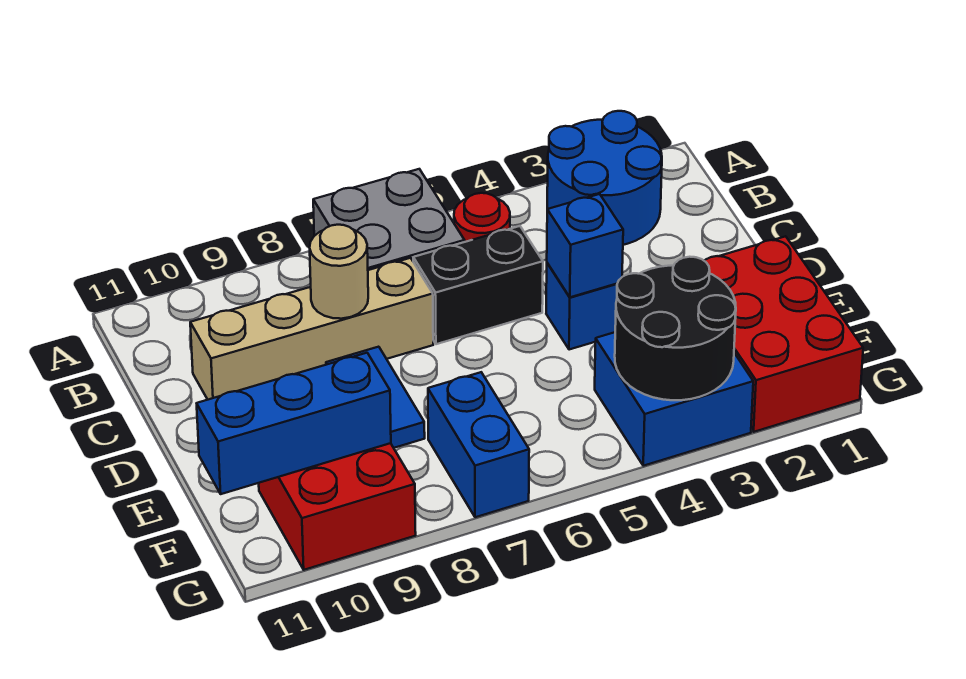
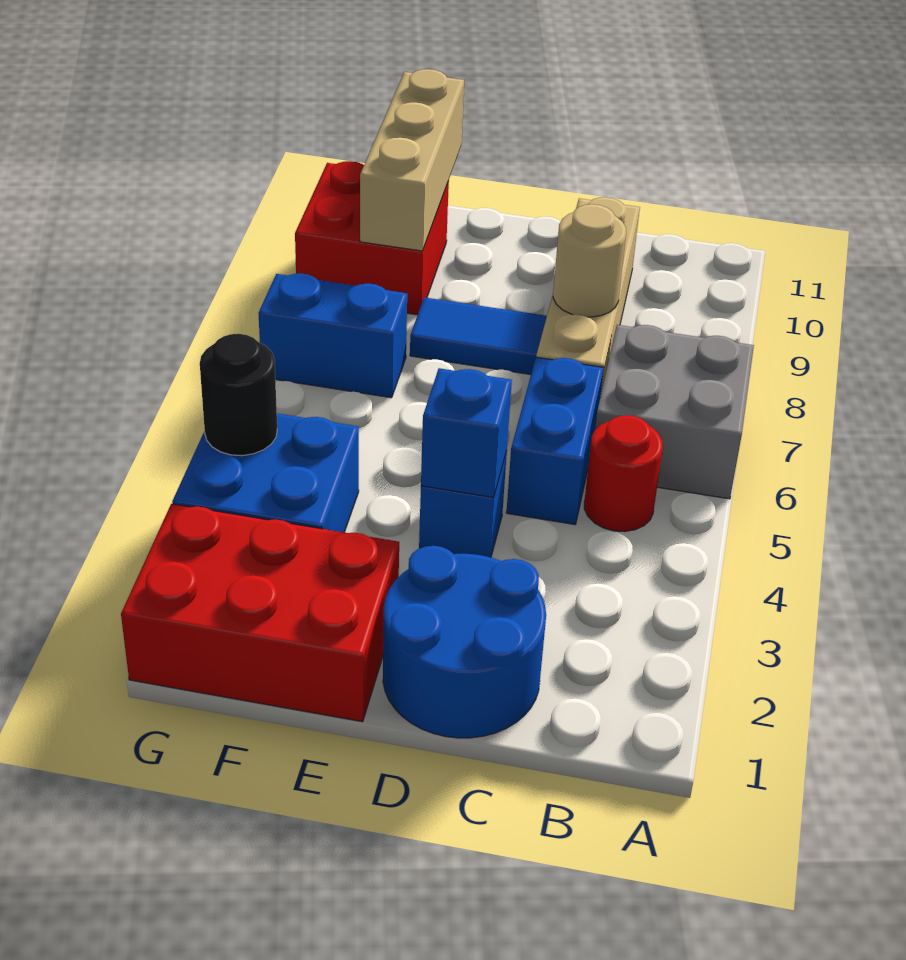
blue round brick A2:B3 level 1 -> blue round brick C1:D2 level 1
black brick C5:C6 level 1 -> blue brick C5:C6 level 1
black round brick F3:G4 level 2 -> black round brick G4 level 2
blue brick F9:F11 level 2 -> tan brick F9:F11 level 2

